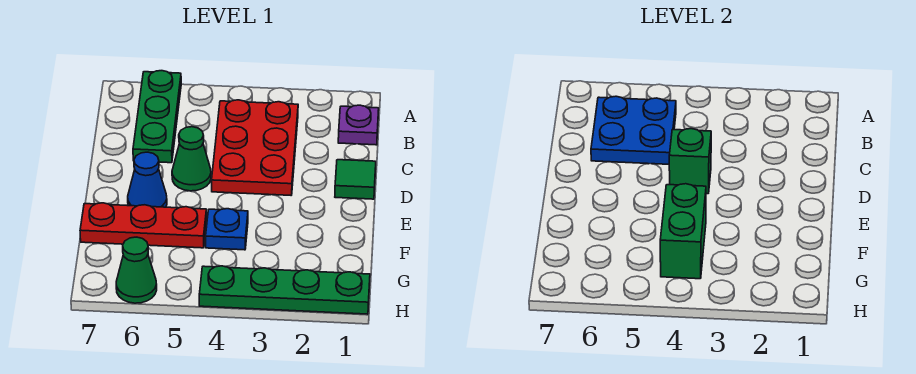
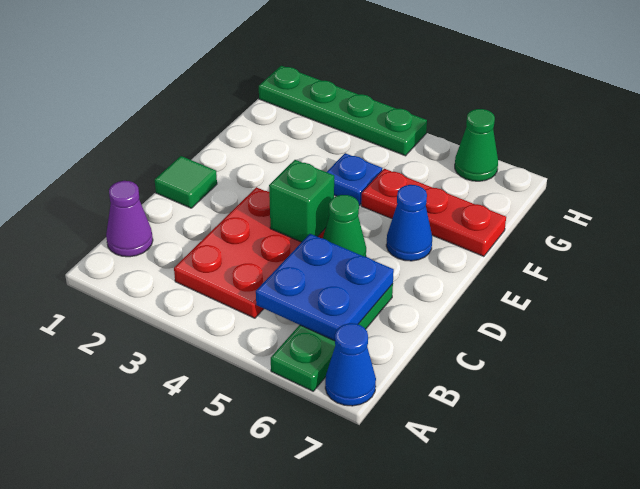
none -> blue cone A7 level 1
purple plate B1 level 1 -> purple cone B1 level 1
green brick F4:G4 level 2 -> none

